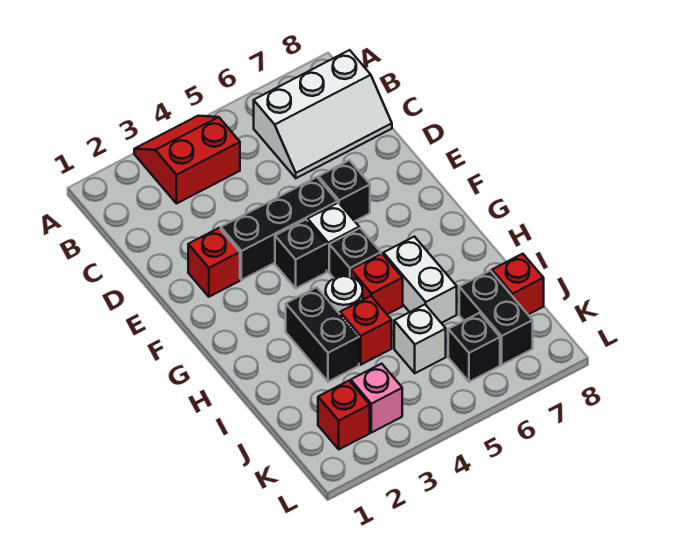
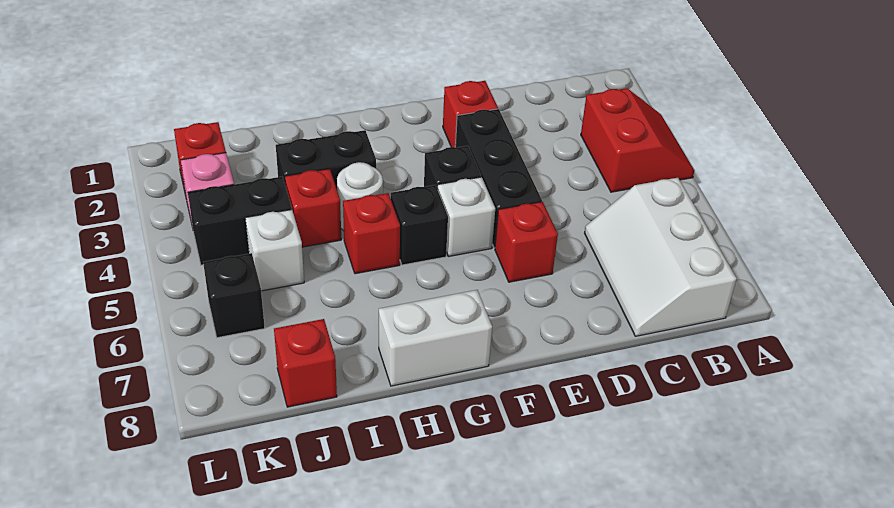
black brick E6 level 1 -> red brick E6 level 1
white brick H6:I6 level 1 -> white brick G8:H8 level 1
black brick J7:K7 level 1 -> black brick J4:K4 level 1

